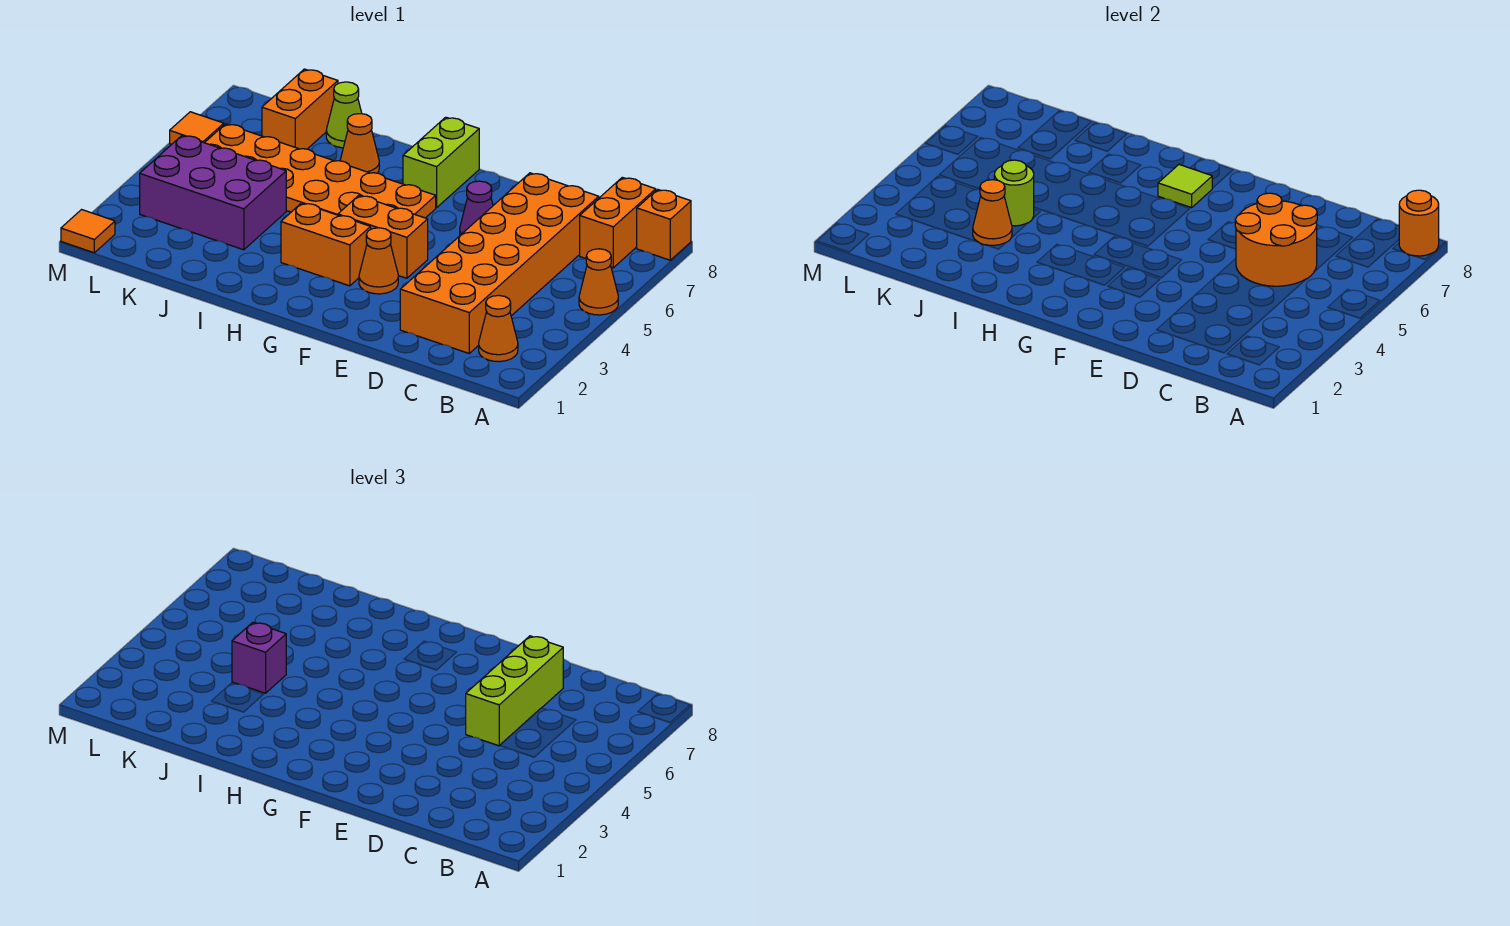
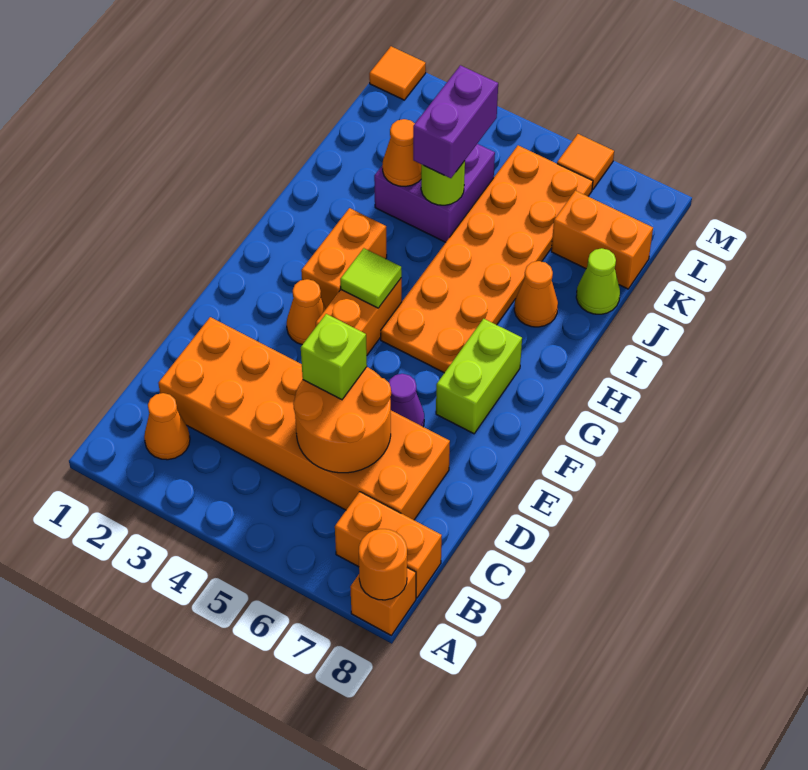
orange cone A5 level 1 -> none
lime brick D5:D7 level 3 -> lime brick D5 level 3
lime brick G7:G8 level 1 -> lime brick F7:G7 level 1
lime tile G7 level 2 -> lime tile G4 level 2
purple brick J3:L4 level 1 -> purple brick J3:K4 level 1
purple brick J4 level 3 -> purple brick J4:K4 level 3

